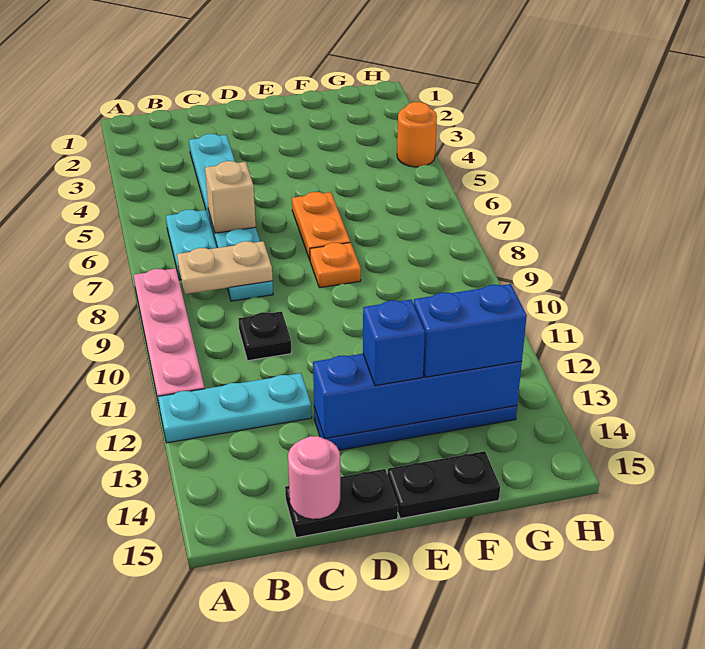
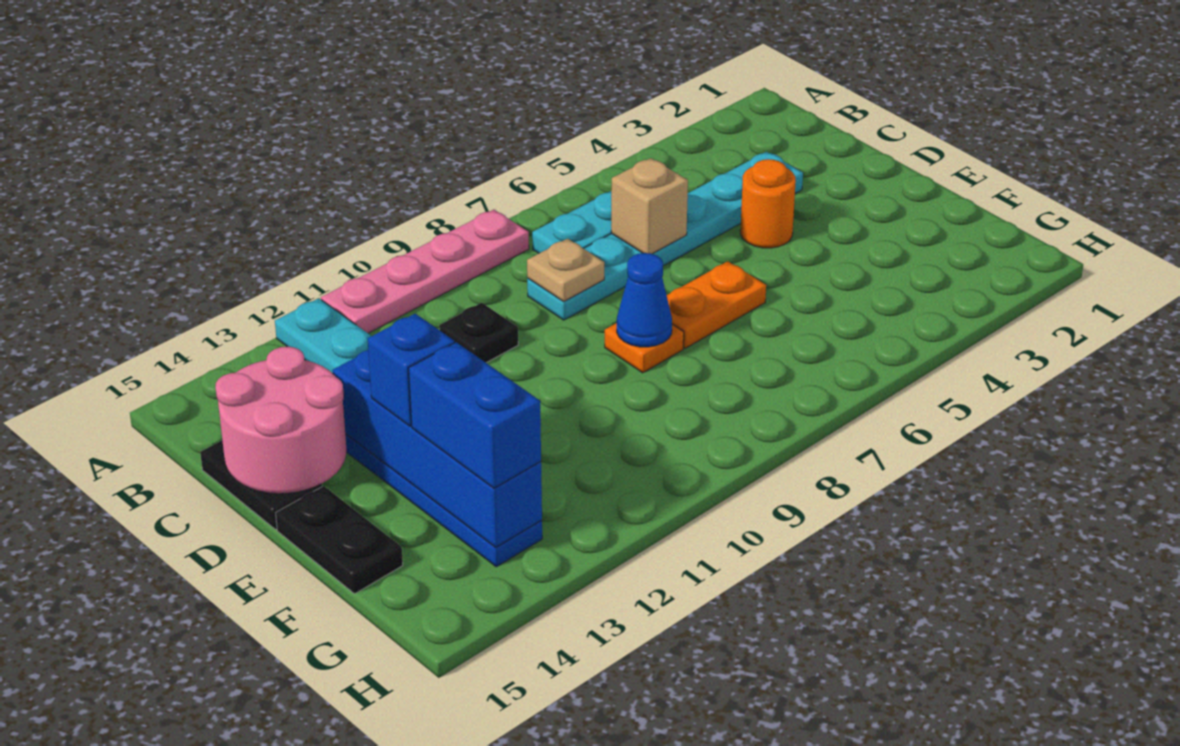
tan plate B8:C8 level 2 -> tan plate C8 level 2
pink round brick C15 level 2 -> pink round brick C14:D15 level 2
none -> blue cone E8 level 2
orange round brick H4 level 1 -> orange round brick D4 level 1

